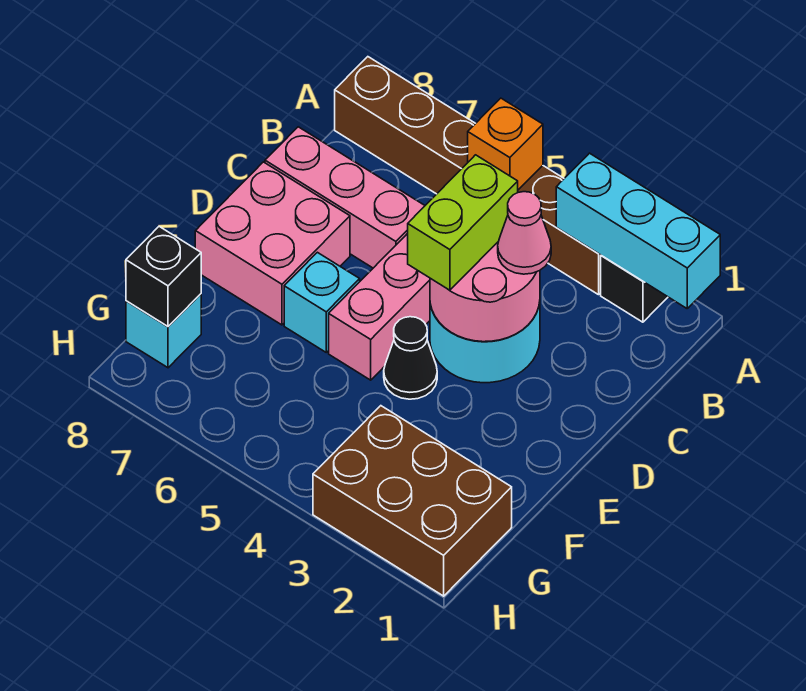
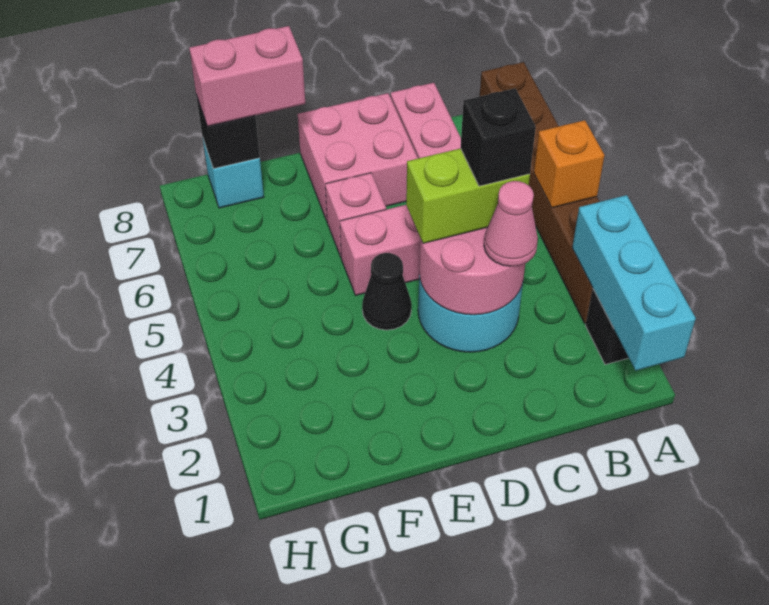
none -> black brick C4 level 4
cyan brick E6 level 1 -> pink brick E6 level 1
none -> pink brick F8:G8 level 3
brown brick G1:H3 level 1 -> none

